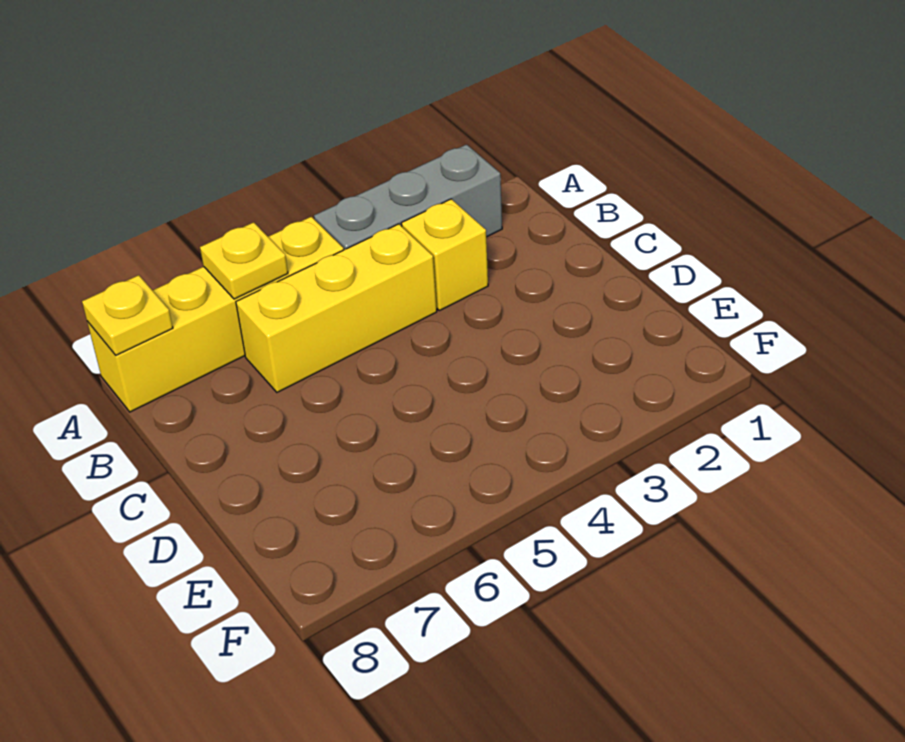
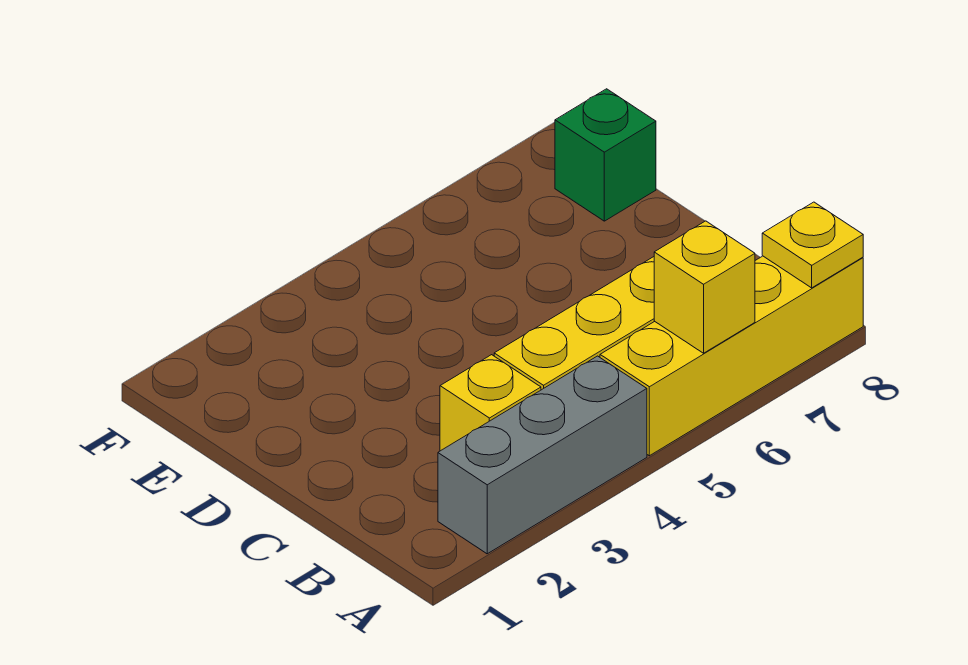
yellow plate A6 level 2 -> yellow brick A6 level 2
none -> green brick E8 level 1

